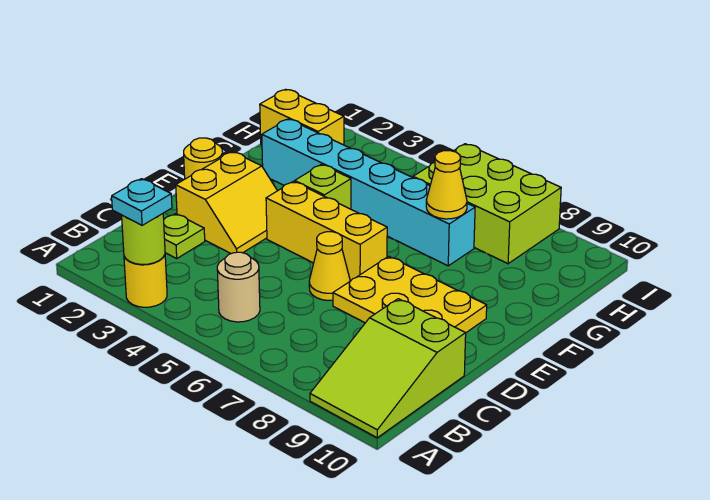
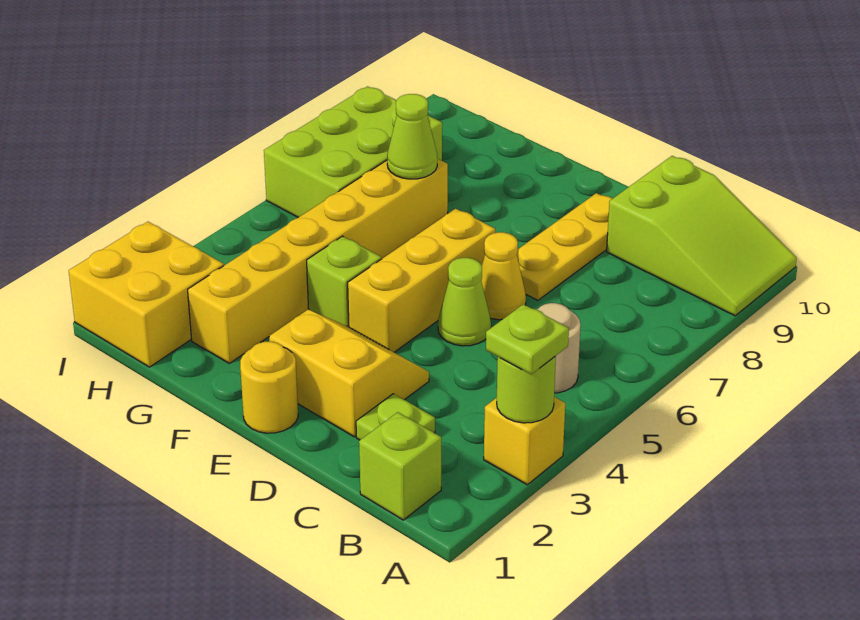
yellow round brick A3 level 1 -> yellow brick A3 level 1
cyan plate A3 level 3 -> lime plate A3 level 3
none -> lime brick B1 level 1
none -> lime cone D5 level 1
yellow plate D7:E9 level 1 -> yellow plate D7:D9 level 1
cyan brick G2:G7 level 1 -> yellow brick G2:G7 level 1
yellow cone G7 level 2 -> lime cone G7 level 2
yellow brick H1:H2 level 1 -> yellow brick H1:I2 level 1

